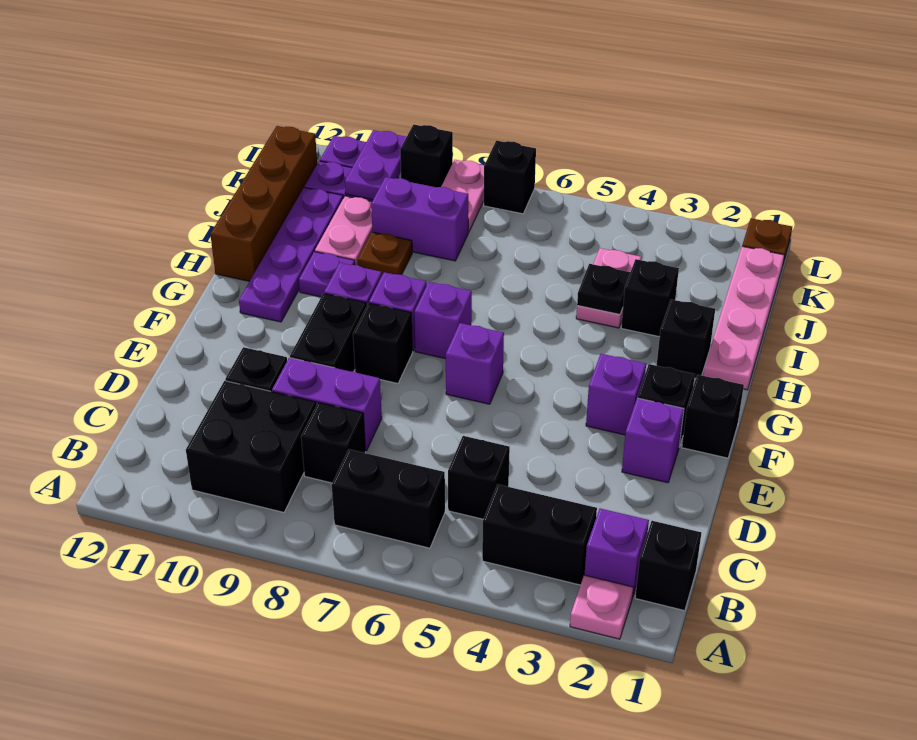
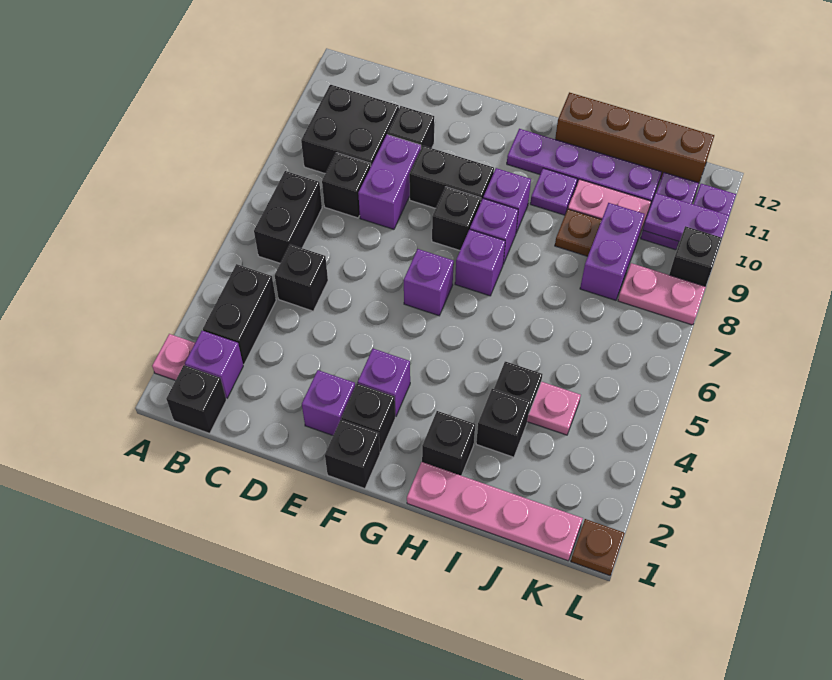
black brick L7 level 1 -> none

